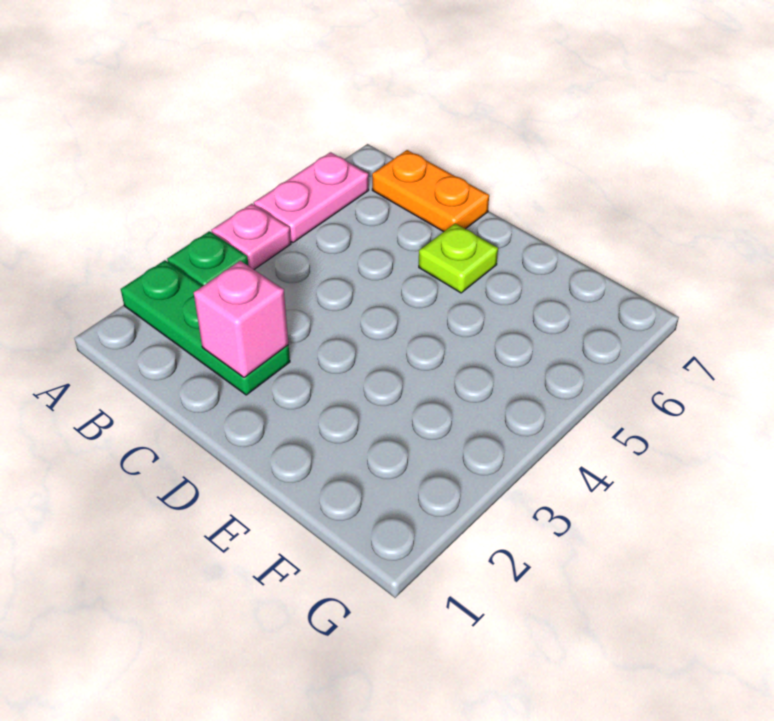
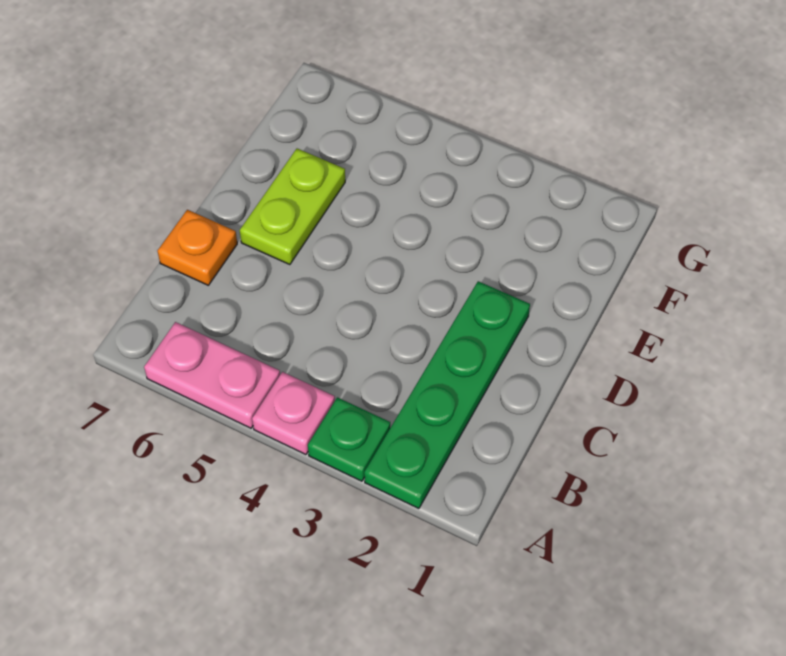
green plate A2:C2 level 1 -> green plate A2:D2 level 1
orange plate B7:C7 level 1 -> orange plate C7 level 1
pink brick C2 level 2 -> none
lime plate D6 level 1 -> lime plate D6:E6 level 1

